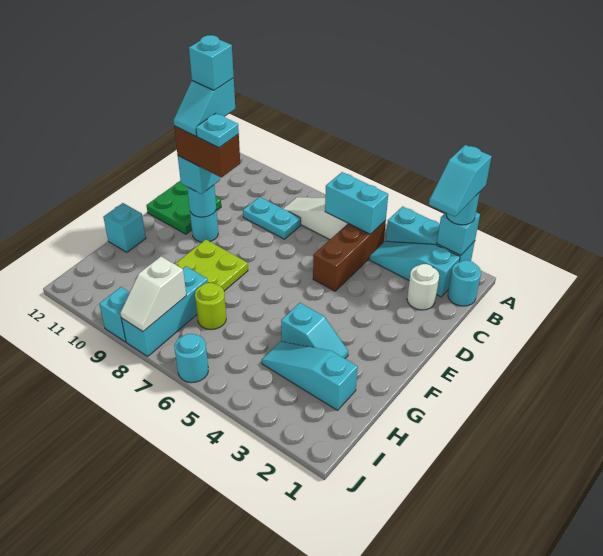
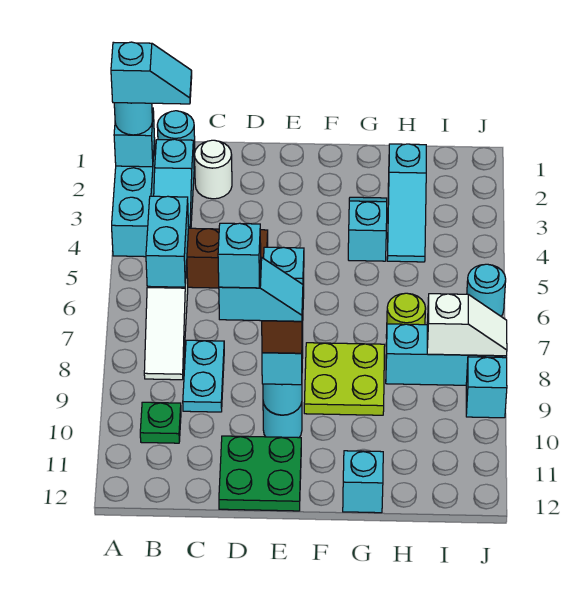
none -> green plate B10 level 1

